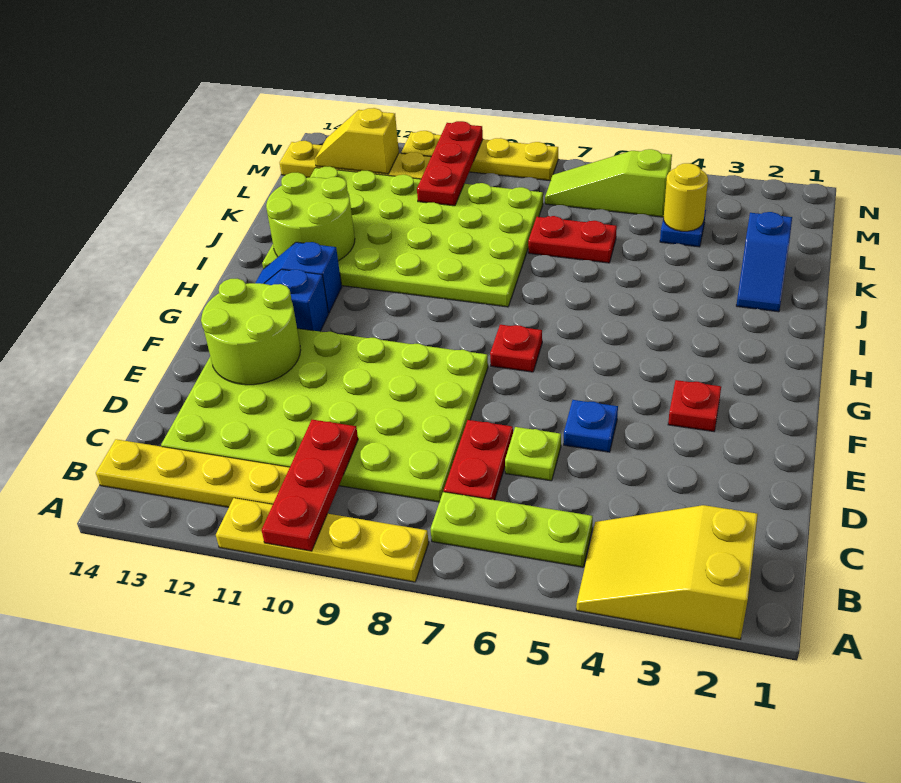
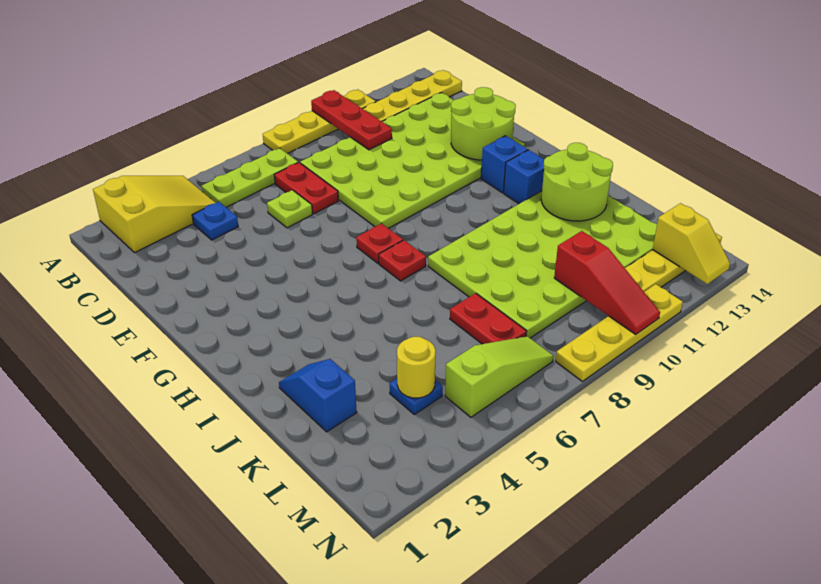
blue plate E5 level 1 -> blue plate C4 level 1
red plate F3 level 1 -> red plate H7 level 1
red plate K6:K7 level 1 -> red plate K7:L7 level 1
red plate L10:N10 level 2 -> red slope L10:N10 level 2 top L
yellow slope M12:M13 level 2 top 12 -> yellow slope M13:N13 level 2 top M

